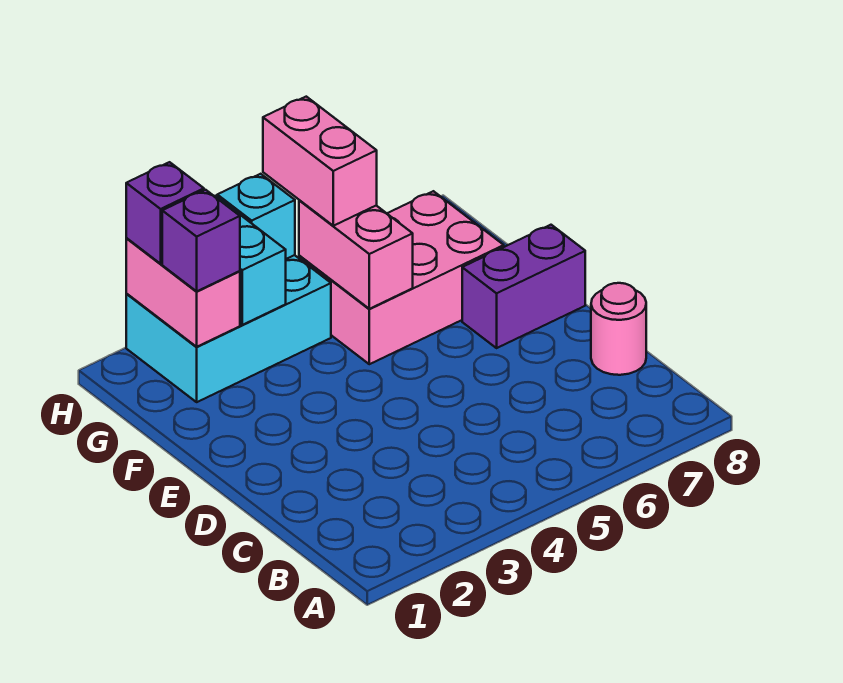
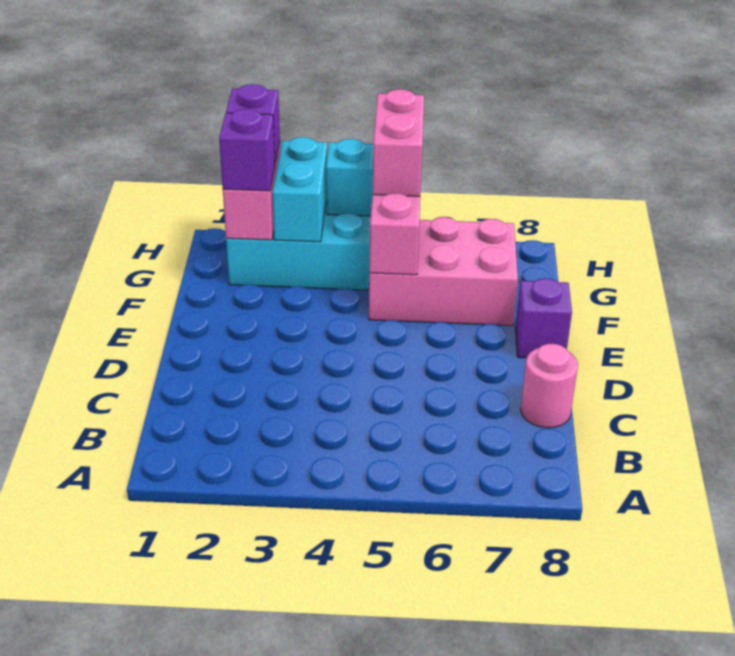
purple brick E7:E8 level 1 -> purple brick E8 level 1

